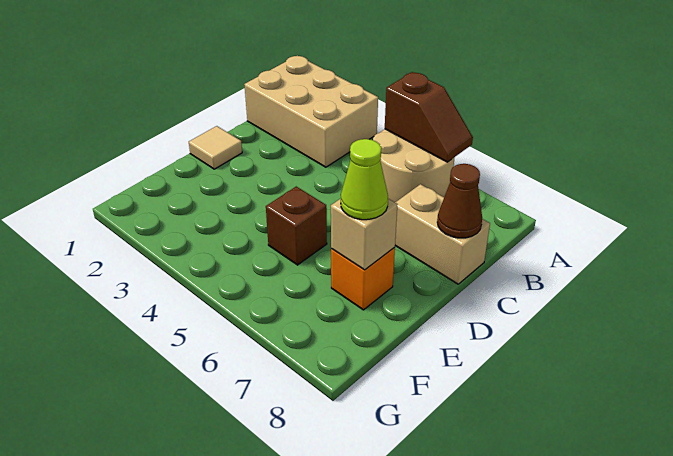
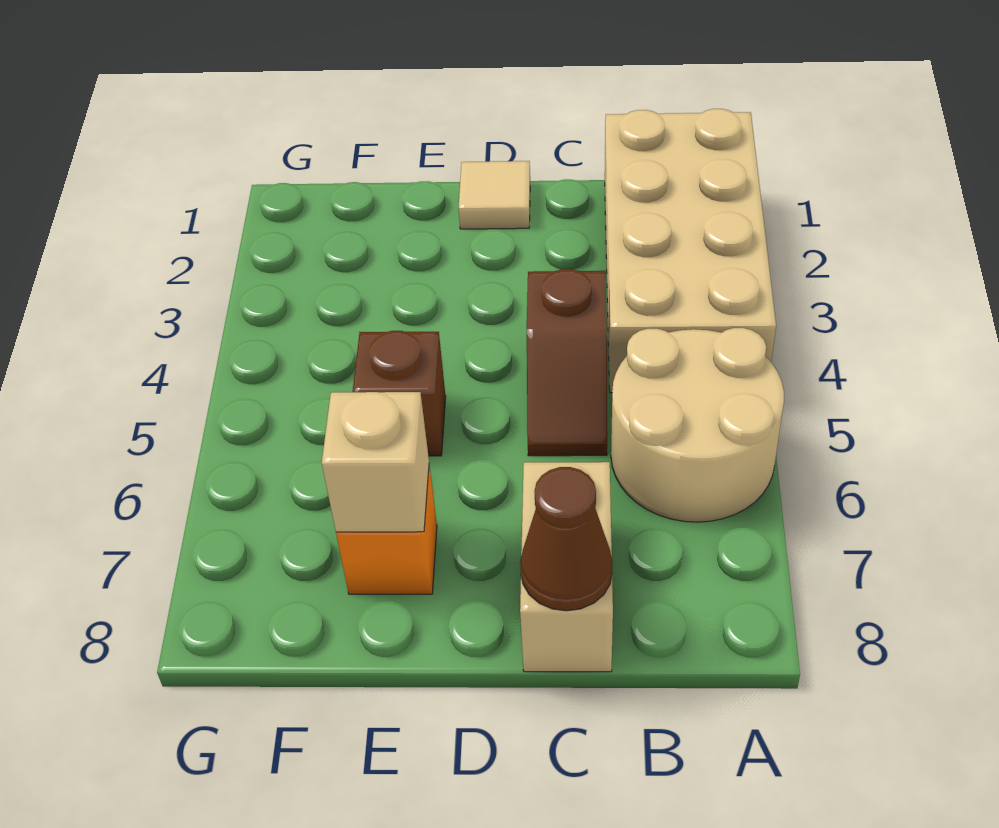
tan brick A1:B3 level 1 -> tan brick A1:B4 level 1
brown slope A5:A6 level 2 top 5 -> brown slope C4:C5 level 1 top 4
lime cone E7 level 3 -> none

